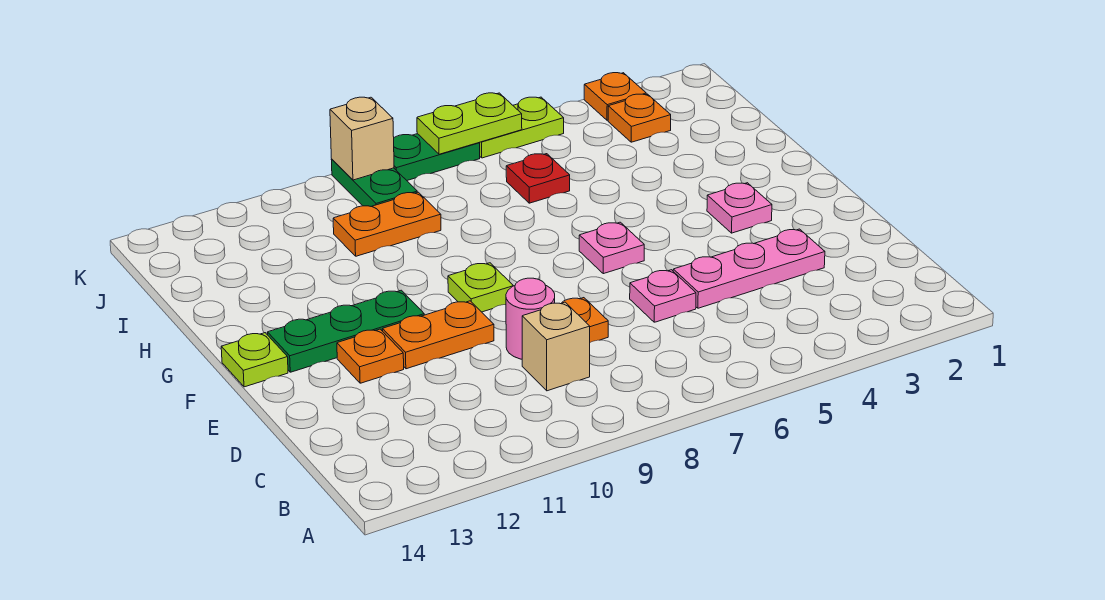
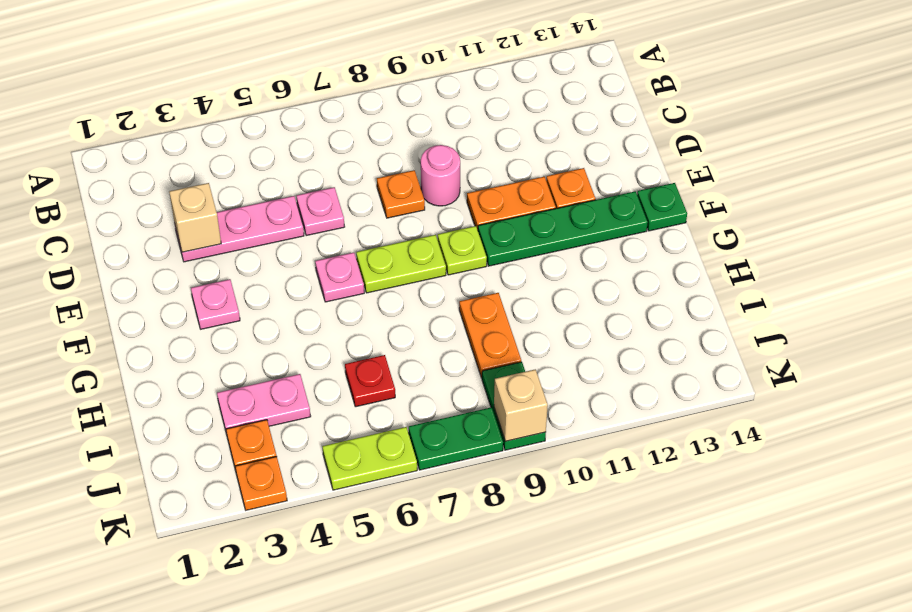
tan brick C9 level 1 -> tan brick D3 level 2
green plate F11:F13 level 1 -> green plate F10:F13 level 1
lime plate F14 level 1 -> green plate F14 level 1
none -> pink plate I3:I4 level 1
orange plate I9:I10 level 1 -> orange plate H9:I9 level 1
lime plate K6:K7 level 2 -> lime plate F7:F8 level 1

